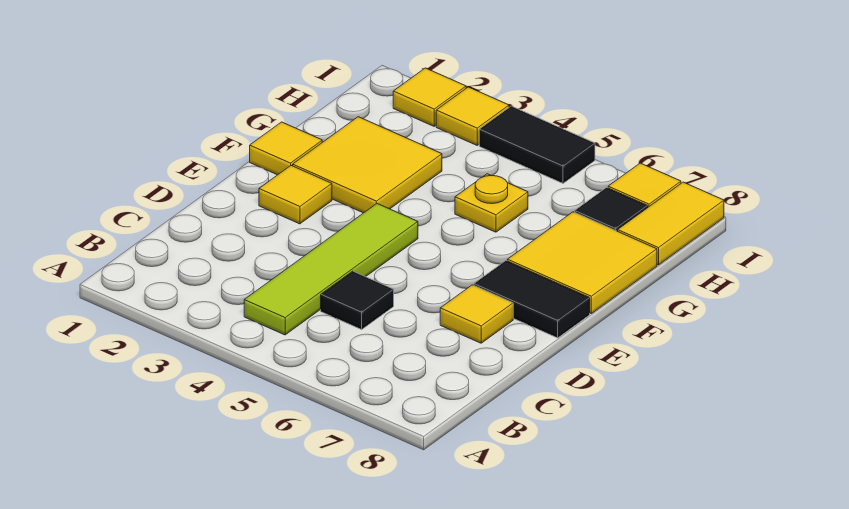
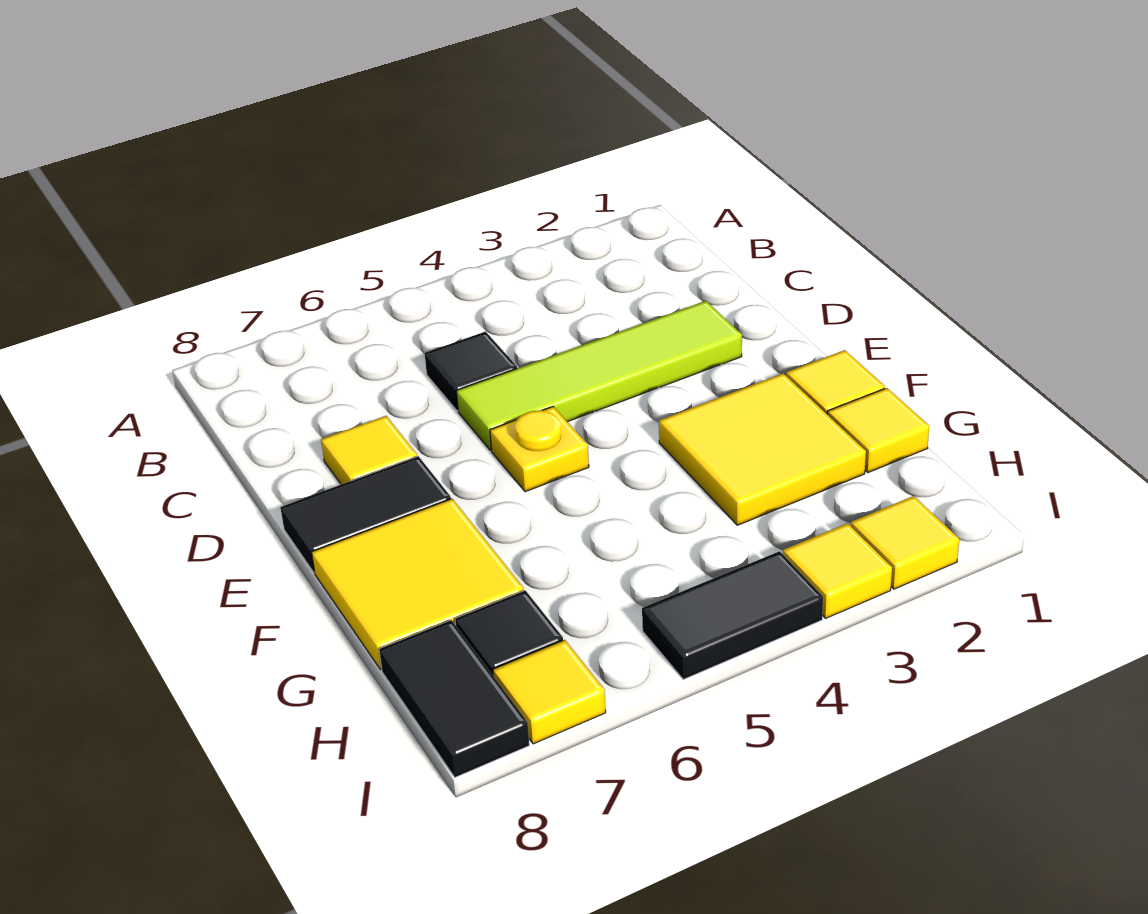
lime tile B4:E4 level 1 -> lime tile D2:D5 level 1
yellow tile E2 level 1 -> yellow tile G1 level 1
yellow plate G5 level 1 -> yellow plate E5 level 1
yellow tile H8:I8 level 1 -> black tile H8:I8 level 1

